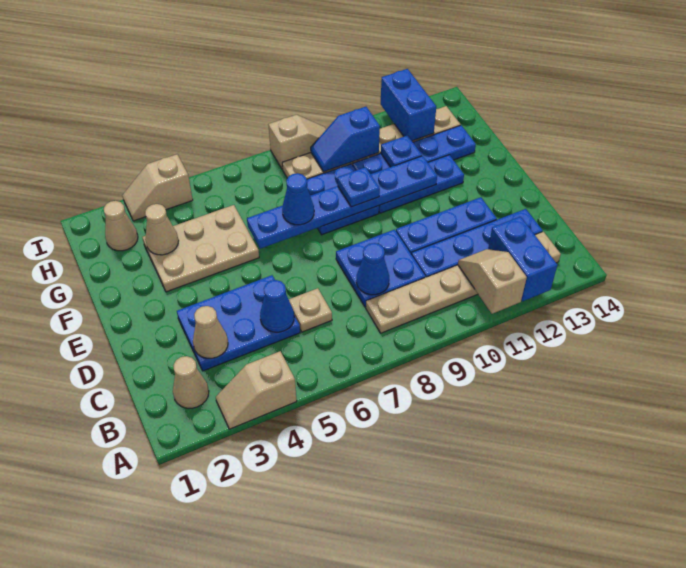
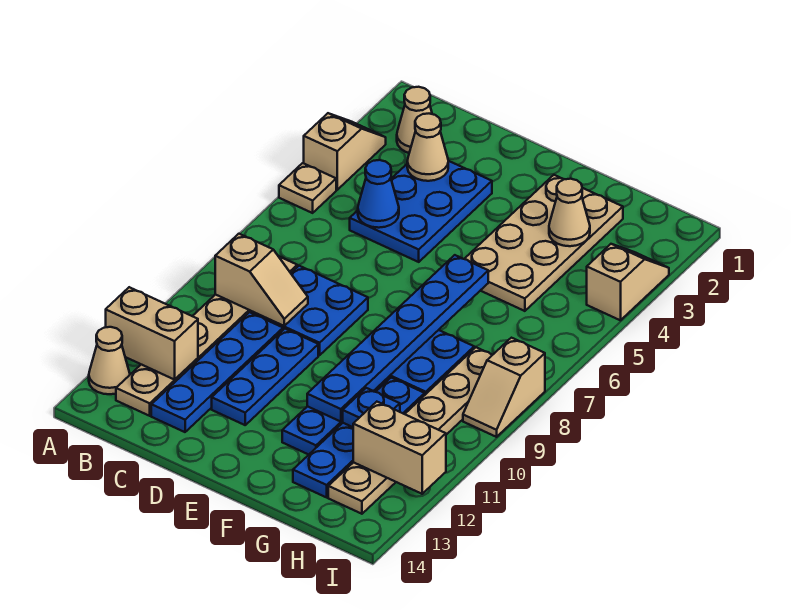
tan slope A11:B11 level 2 top A -> tan slope B9:C9 level 2 top B
blue brick A12:B12 level 2 -> tan brick A12:B12 level 2
tan plate C6 level 1 -> tan plate A5 level 1
blue cone C8 level 2 -> none
tan plate F3:G5 level 1 -> tan plate F2:G5 level 1
blue cone F7 level 3 -> none
blue plate F9 level 3 -> none
tan cone H2 level 1 -> tan cone A13 level 1
blue slope H9:H10 level 2 top 10 -> none
blue brick H12:I12 level 2 -> tan brick H12:I12 level 2

